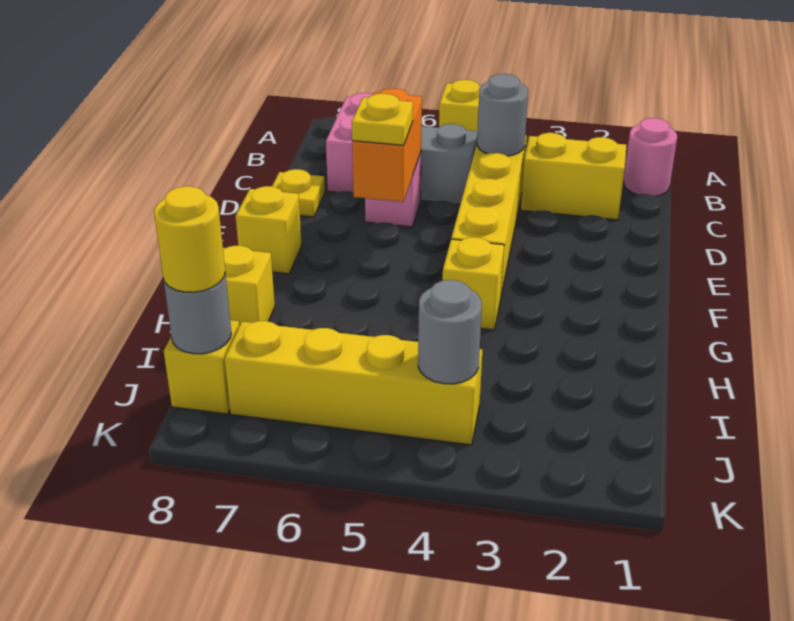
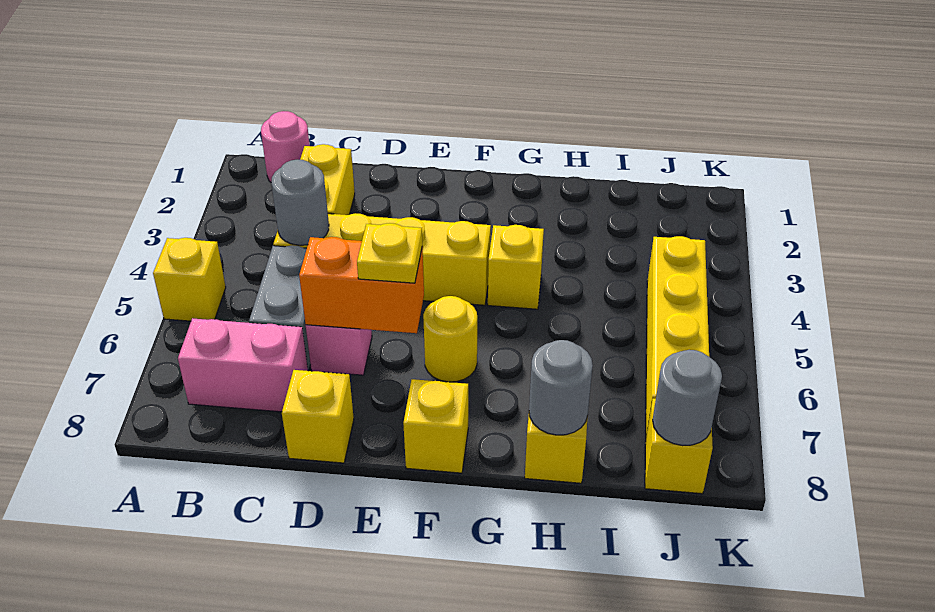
yellow plate D8 level 1 -> yellow brick D8 level 1
grey round brick J4 level 2 -> grey round brick H8 level 2
yellow round brick J8 level 3 -> yellow round brick F6 level 1

